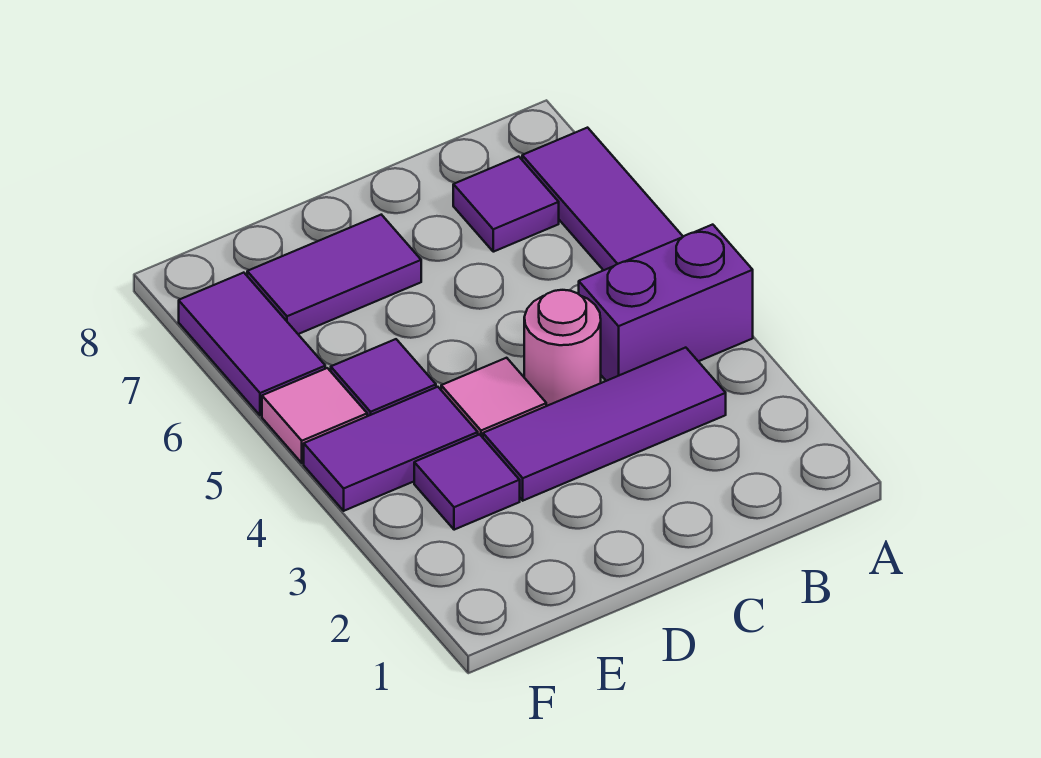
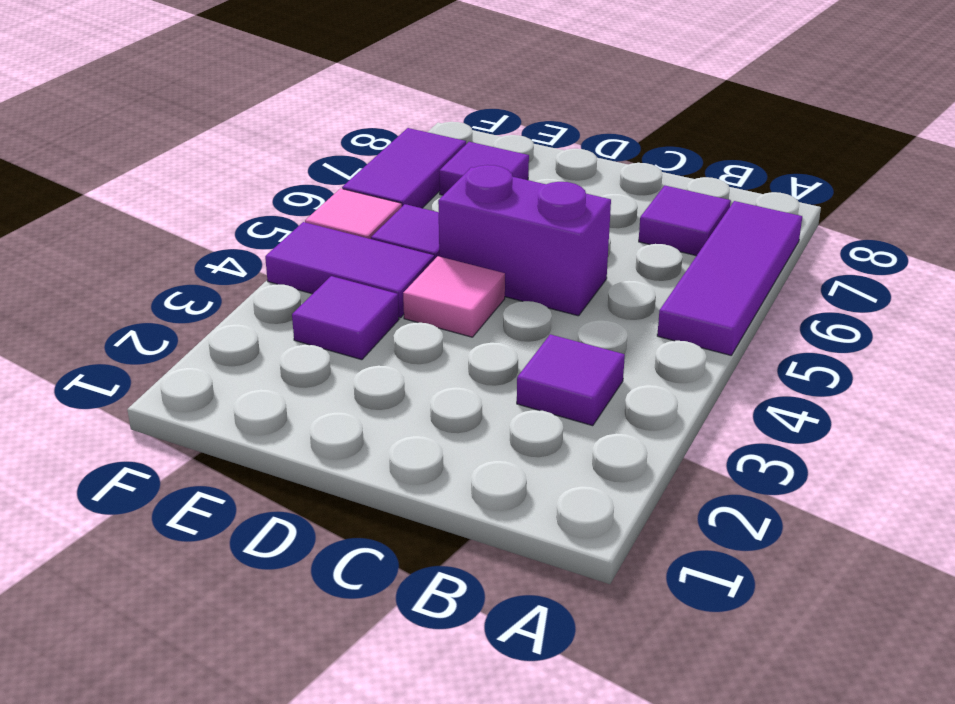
purple brick A4:B4 level 1 -> purple brick C5:D5 level 1
purple tile B3:D3 level 1 -> purple tile B3 level 1
pink round brick C4 level 1 -> none
purple tile D7:E7 level 1 -> purple tile E7 level 1

